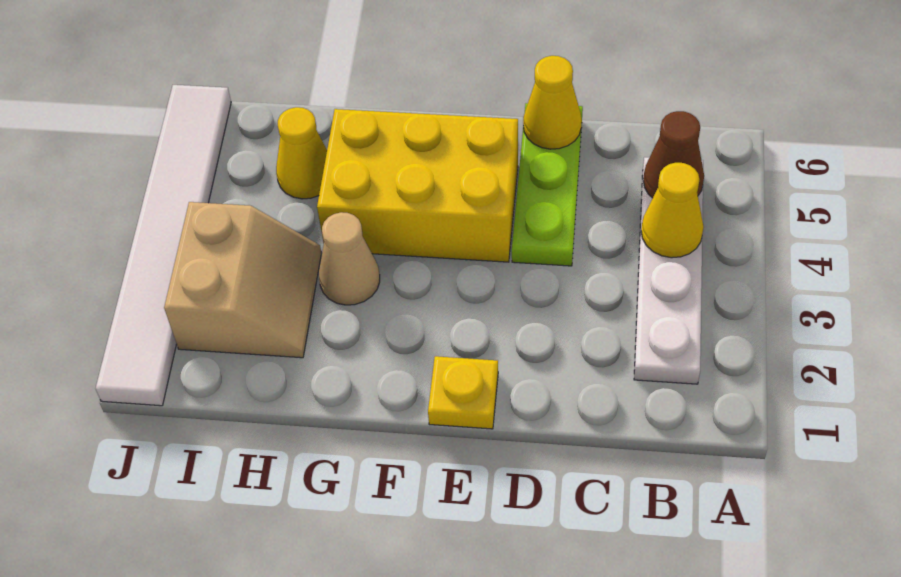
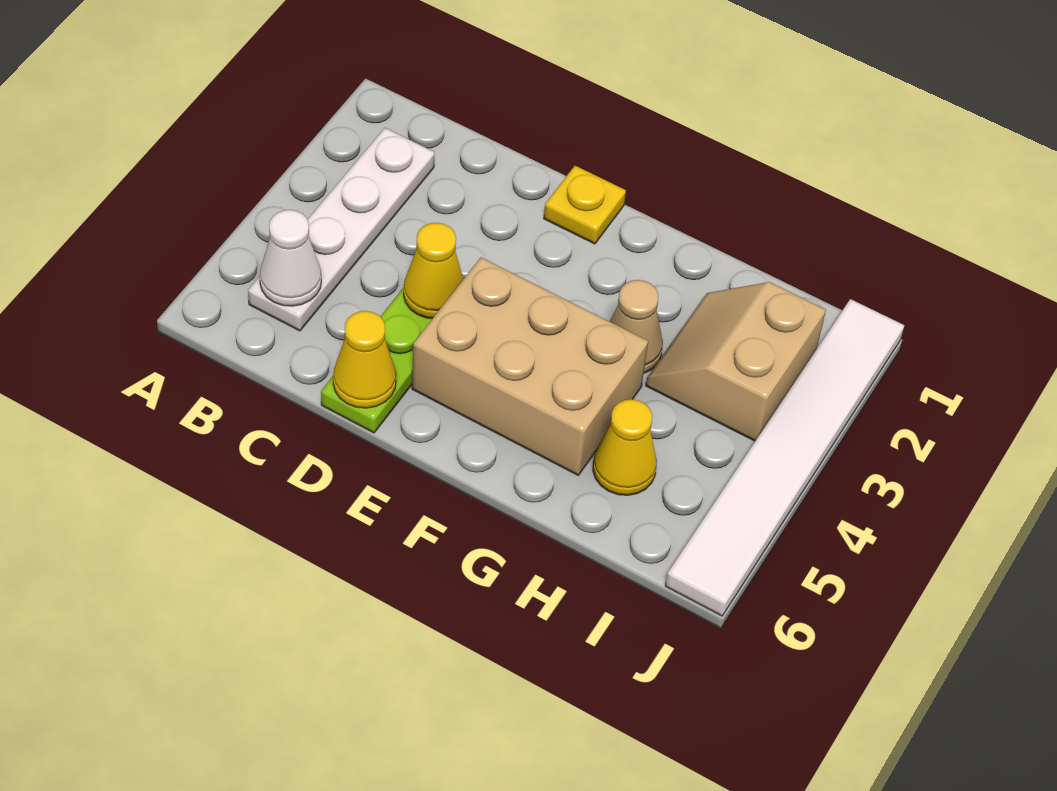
yellow cone B4 level 2 -> yellow cone D4 level 2
brown cone B5 level 2 -> white cone B5 level 2
yellow brick E4:G5 level 1 -> tan brick E4:G5 level 1

